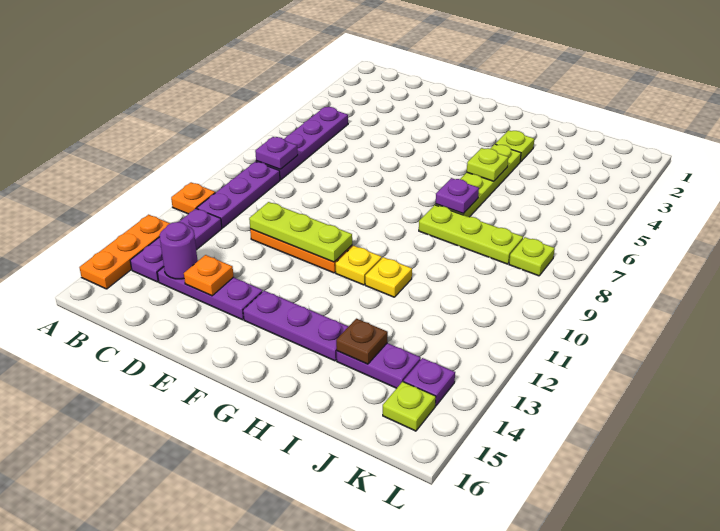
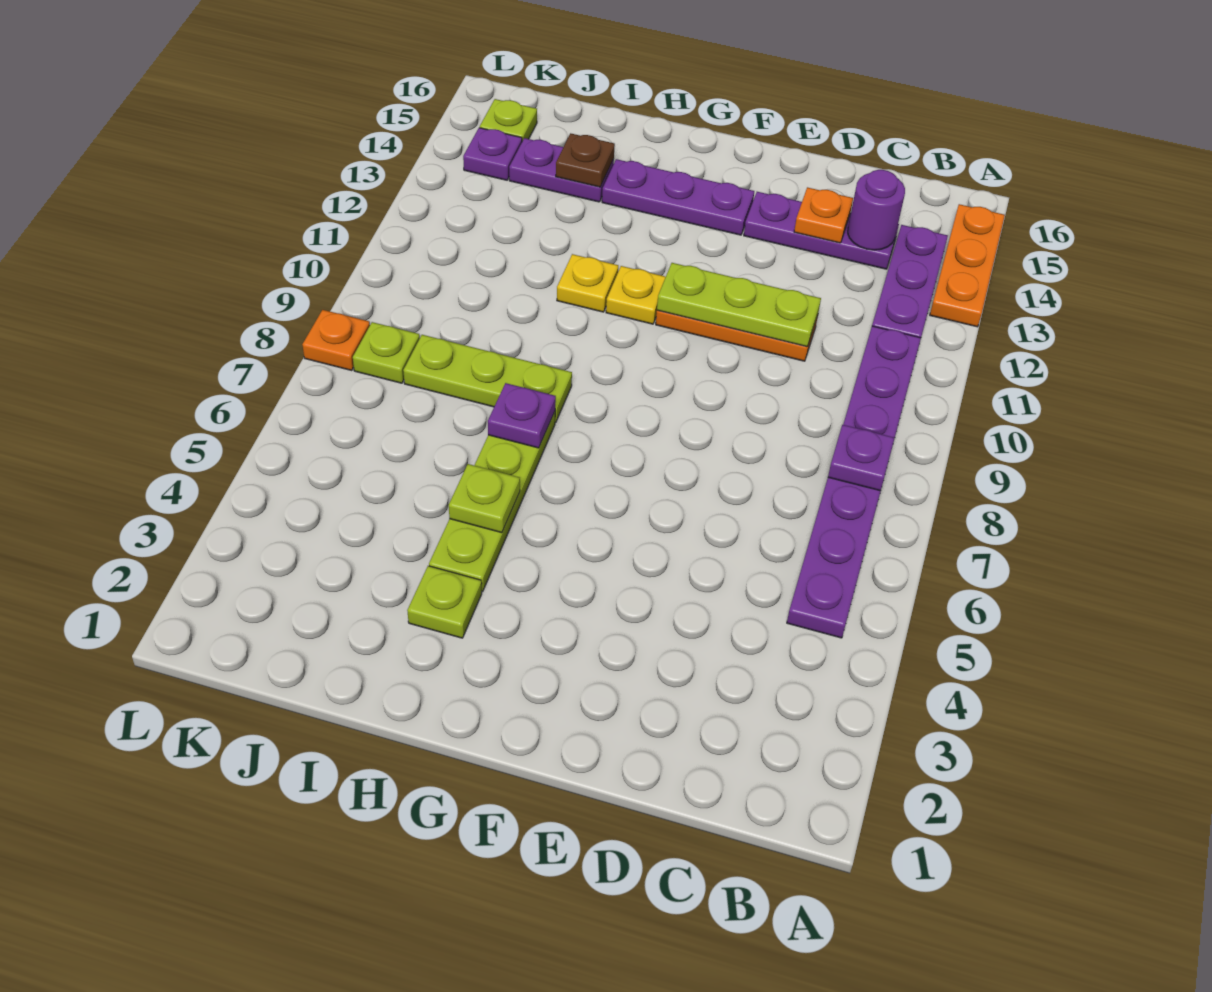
orange plate A11 level 1 -> orange plate L8 level 1

